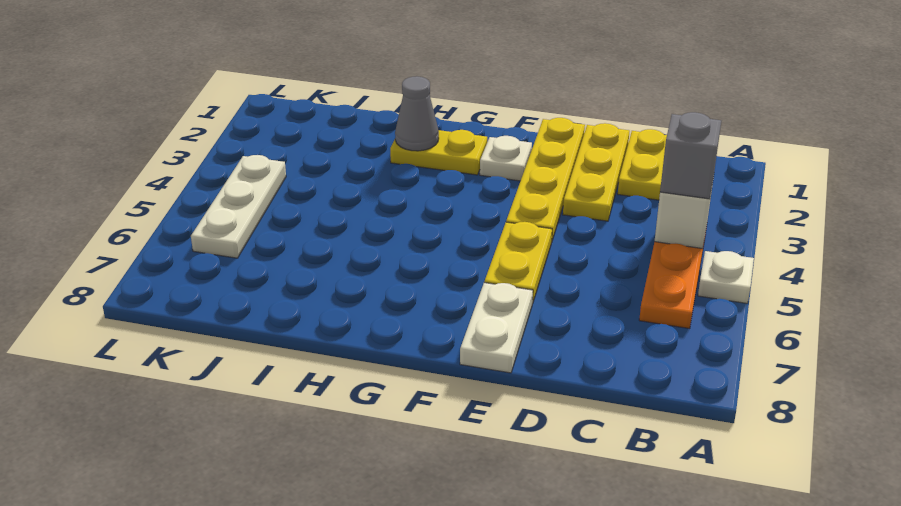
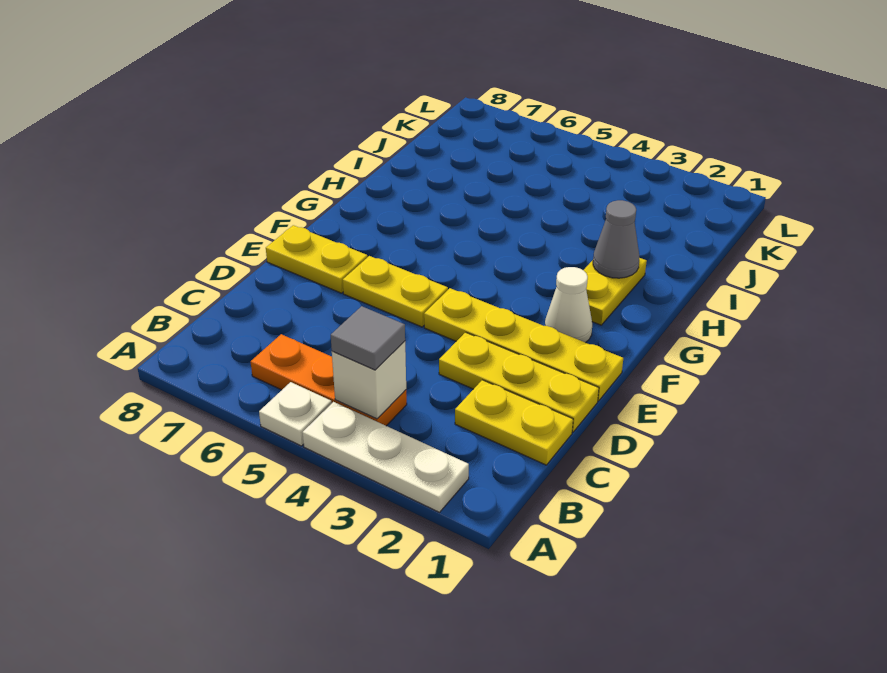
grey brick B4 level 3 -> grey tile B4 level 3
white plate E7:E8 level 1 -> yellow plate E7:E8 level 1
white plate F2 level 1 -> white cone F2 level 1
white plate K4:K6 level 1 -> white plate A2:A4 level 1

